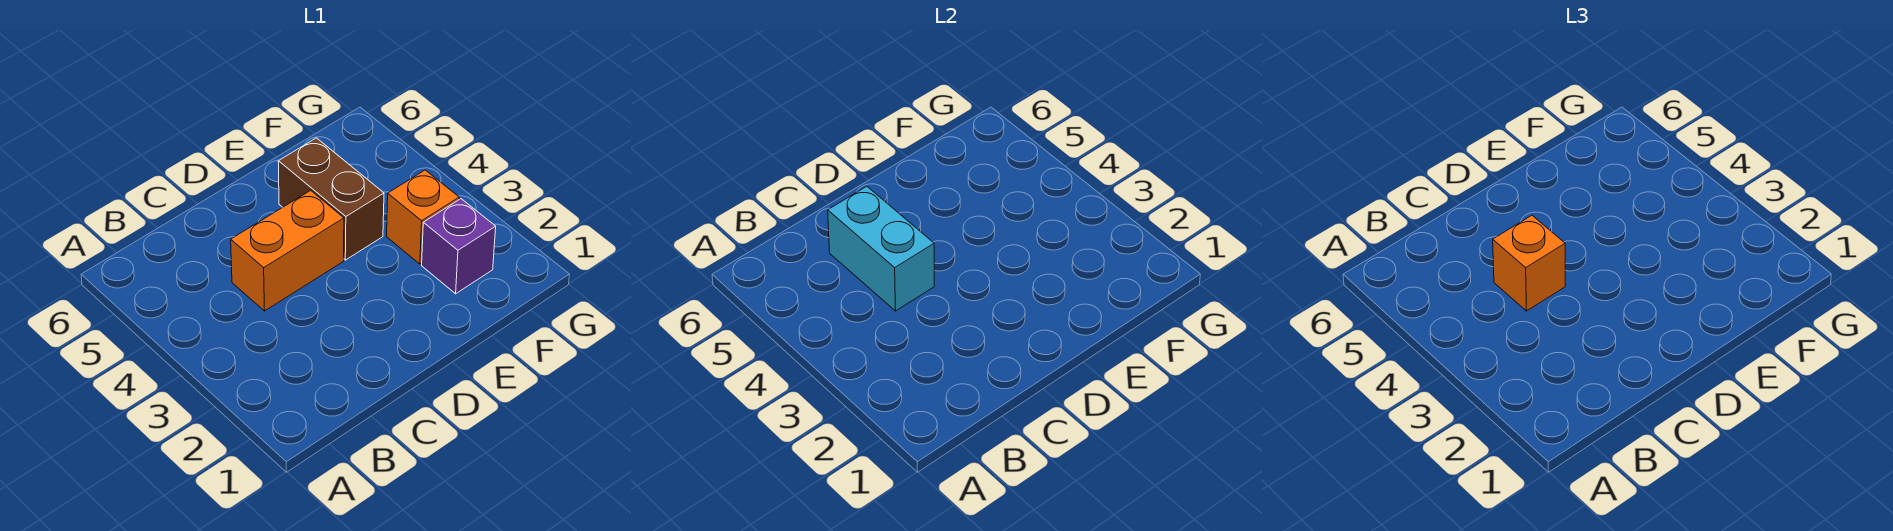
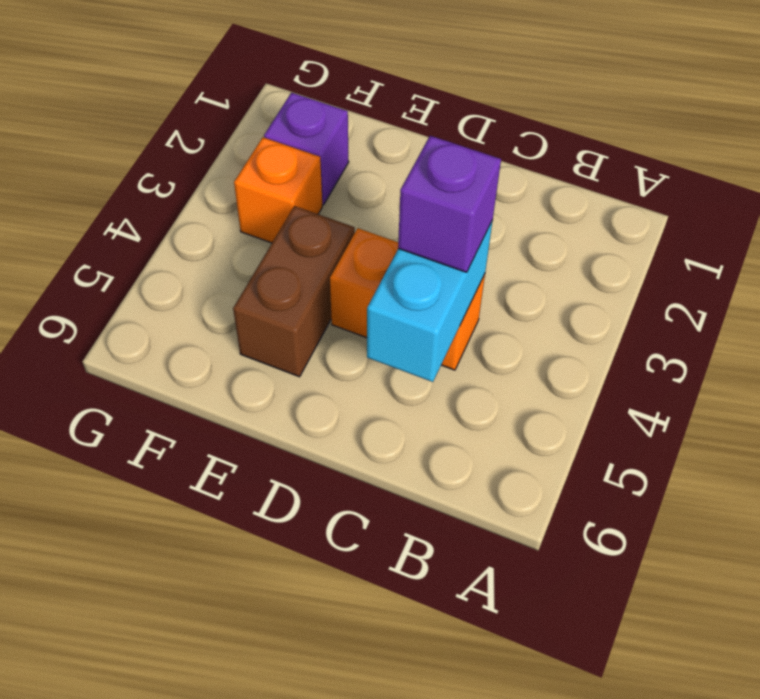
orange brick C4 level 3 -> purple brick C4 level 3

